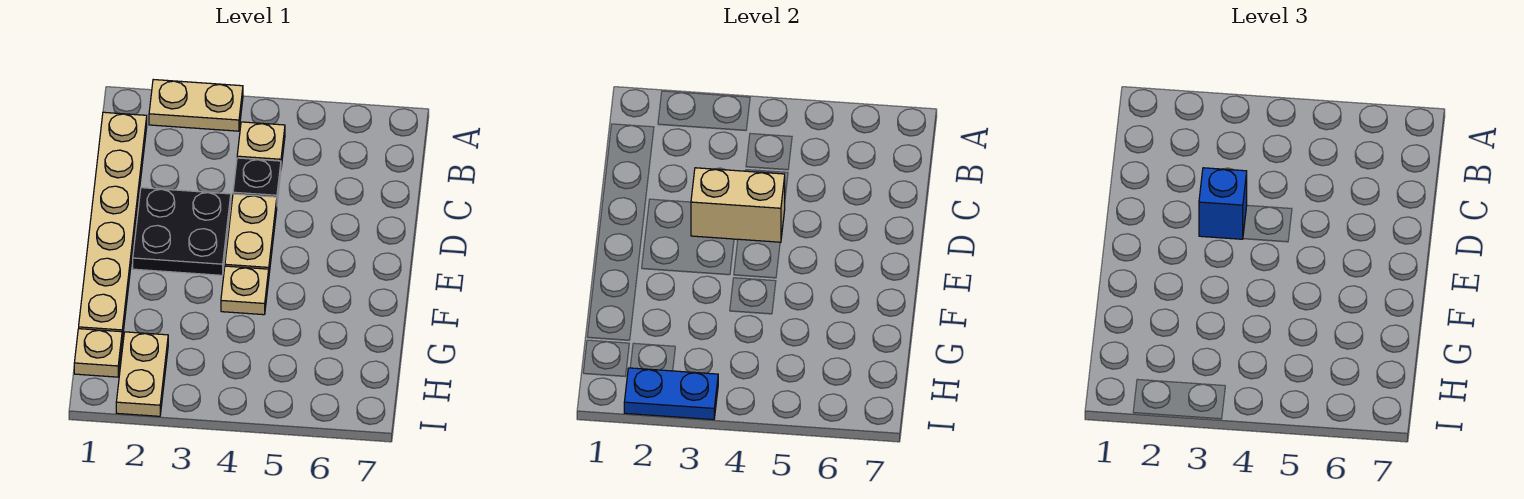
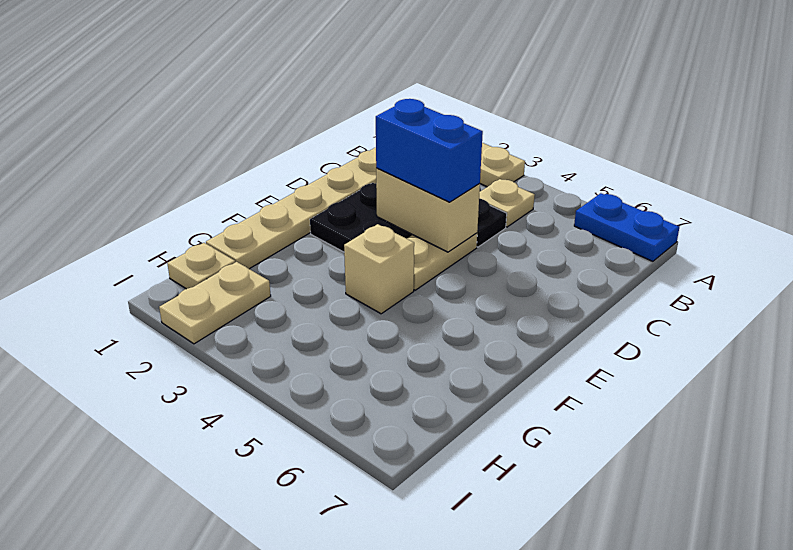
blue brick D3 level 3 -> blue brick D3:D4 level 3
tan plate F4 level 1 -> tan brick F4 level 1
blue plate I2:I3 level 2 -> blue plate A6:A7 level 1

